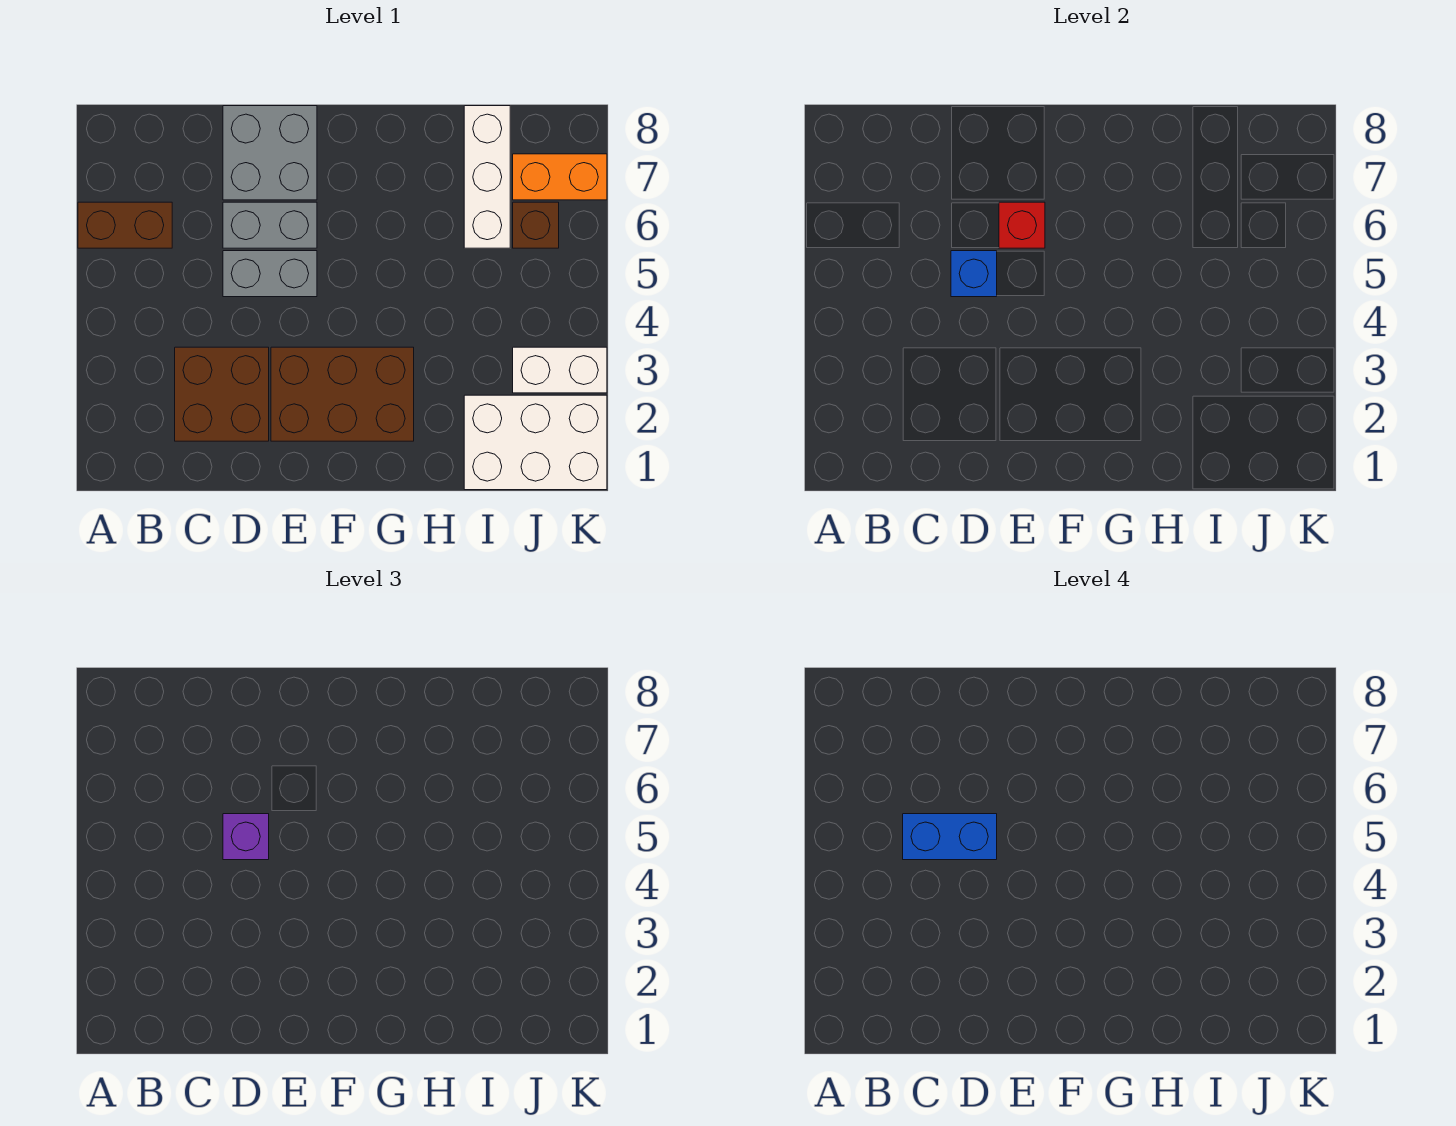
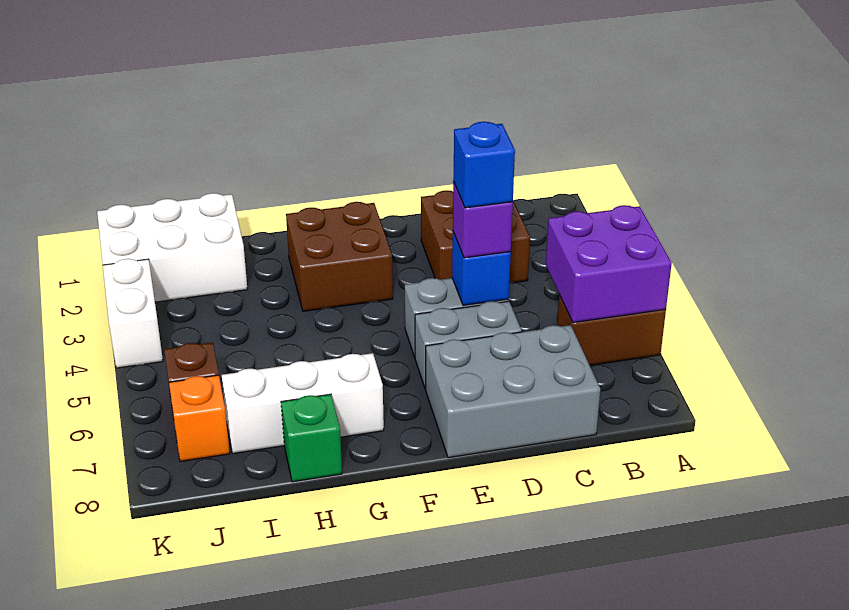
none -> purple brick A5:B6 level 2
blue brick C5:D5 level 4 -> blue brick D5 level 4
grey brick D7:E8 level 1 -> grey brick C7:E8 level 1
brown brick E2:G3 level 1 -> brown brick F2:G3 level 1
red brick E6 level 2 -> none
none -> green brick H8 level 1
white brick I6:I8 level 1 -> white brick G7:I7 level 1
white brick J3:K3 level 1 -> white brick K3:K4 level 1
orange brick J7:K7 level 1 -> orange brick J7 level 1

